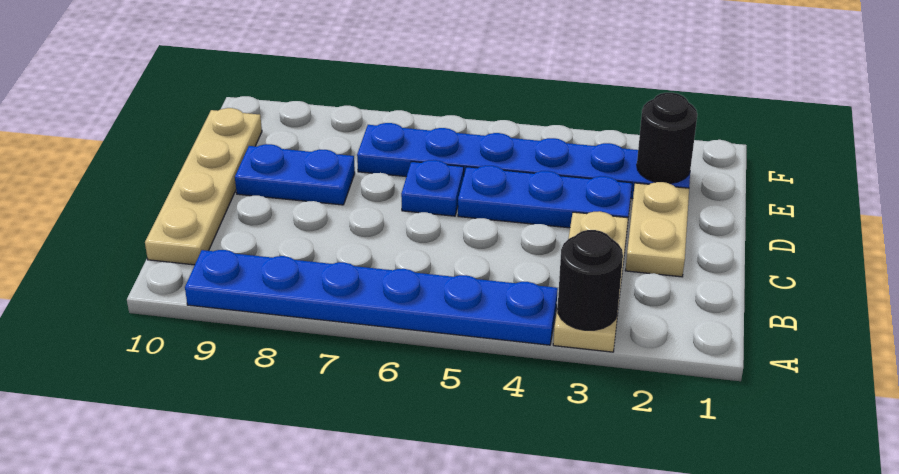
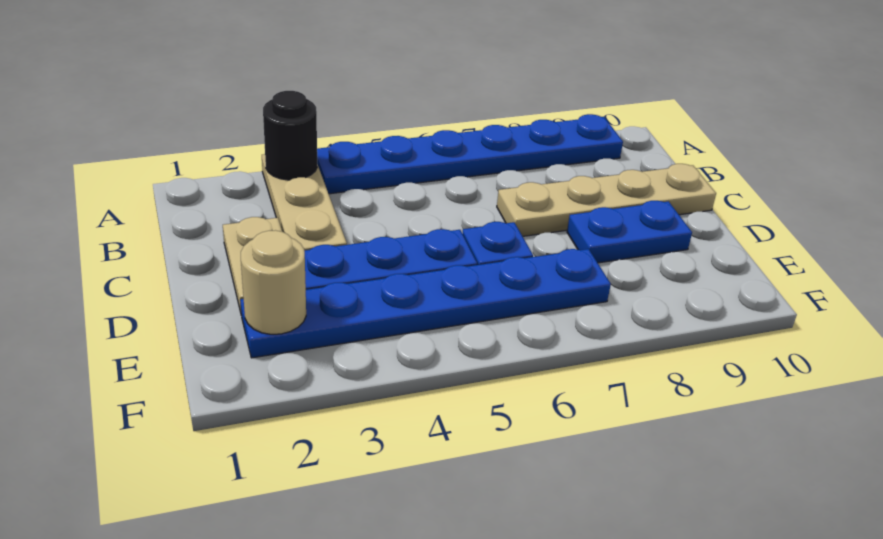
tan plate B10:E10 level 1 -> tan plate C7:C10 level 1
black round brick E2 level 2 -> tan round brick E2 level 2

